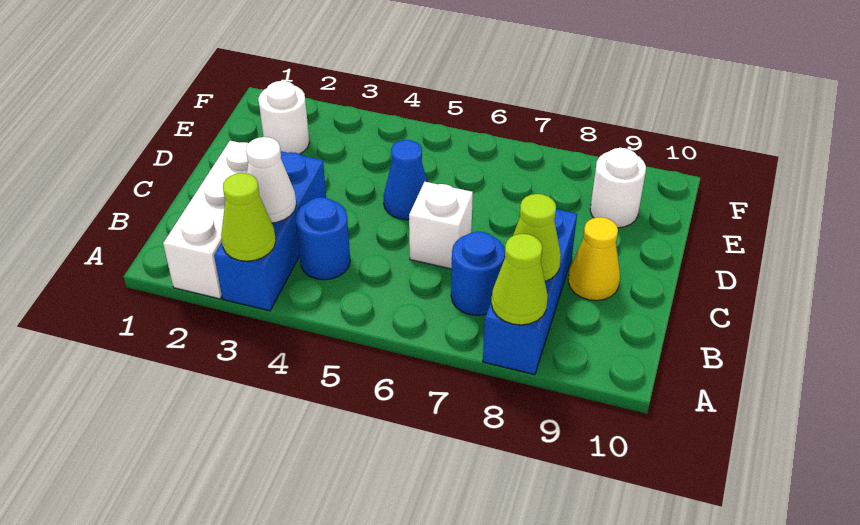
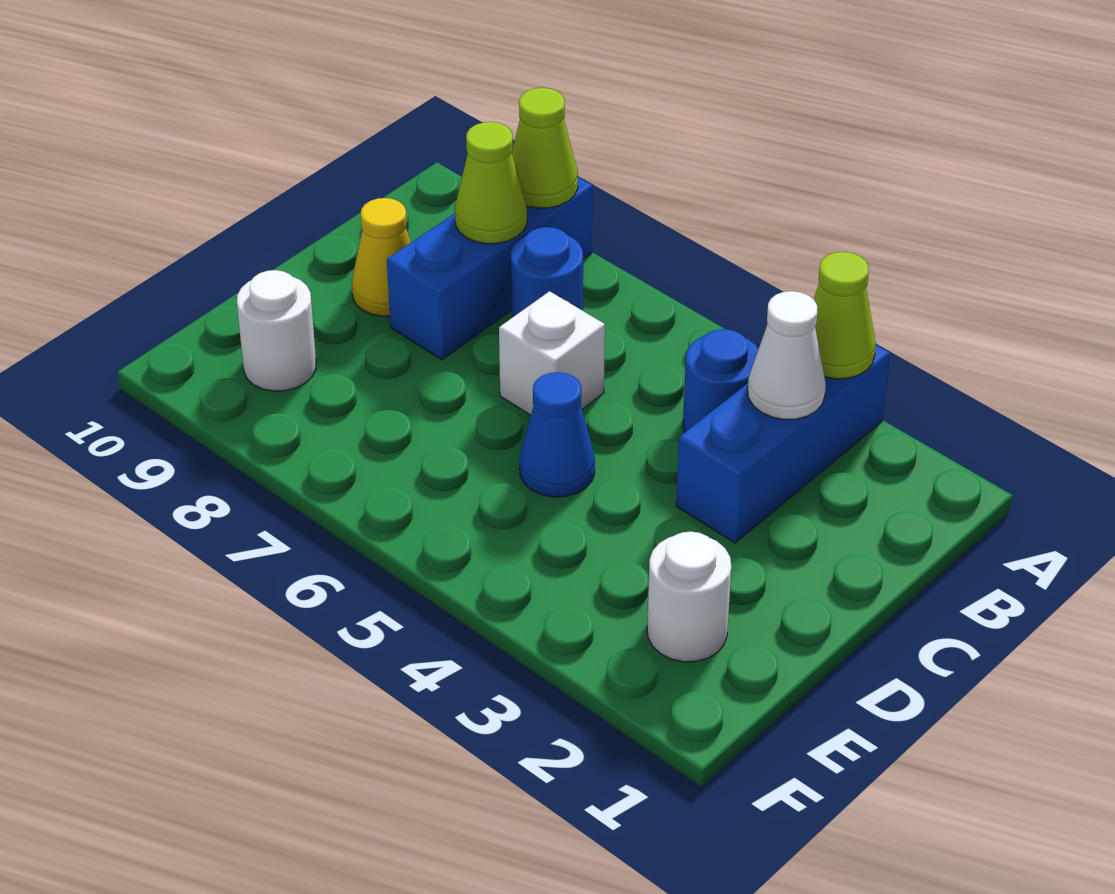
white brick A2:C2 level 1 -> none

